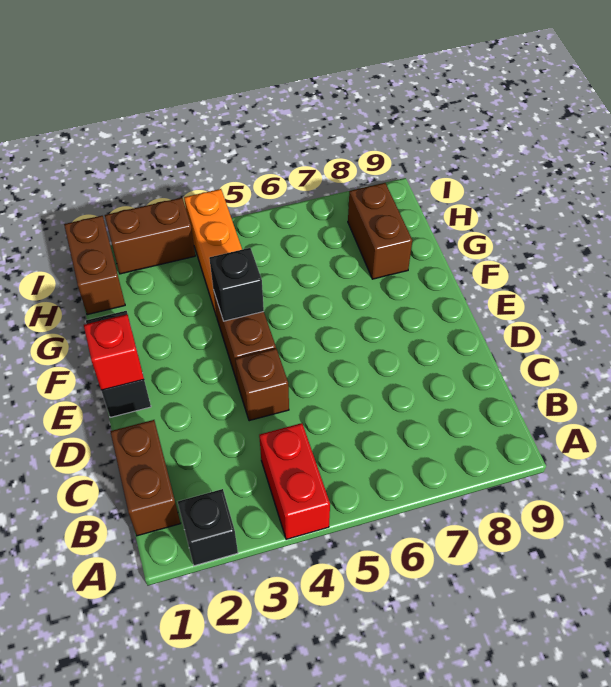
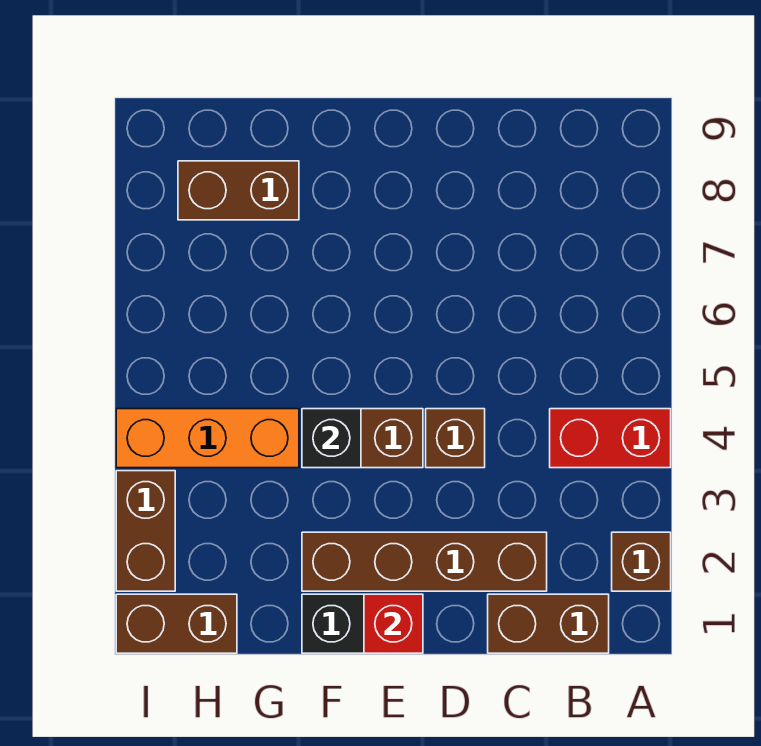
black brick A2 level 1 -> brown brick A2 level 1
none -> brown brick C2:F2 level 1

